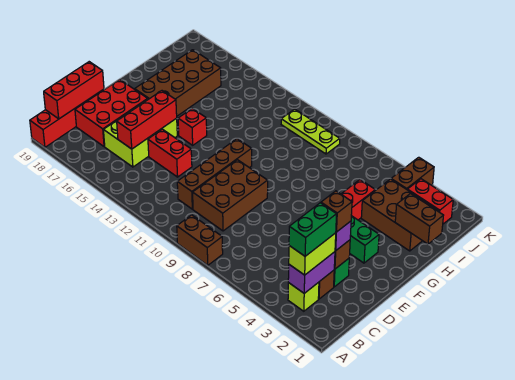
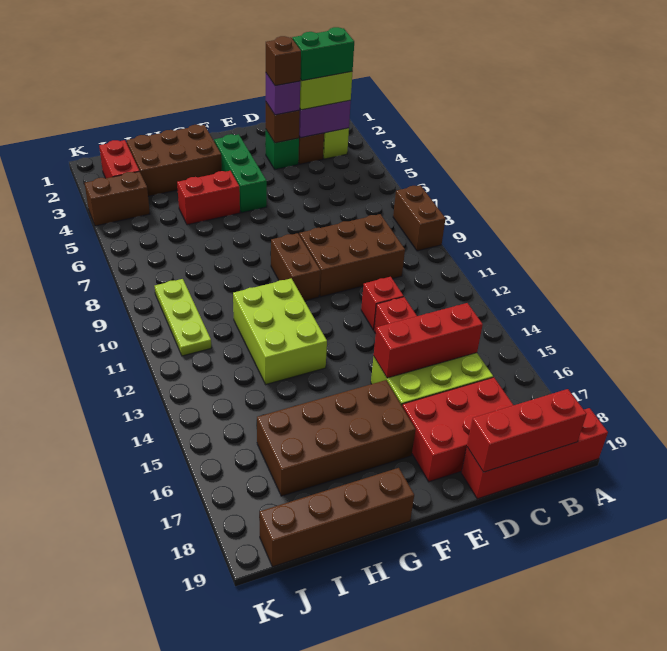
brown brick C11:F11 level 1 -> brown brick G19:J19 level 1
red brick F14 level 1 -> red brick D12 level 1
none -> lime brick G11:H13 level 1
brown brick H1:H2 level 2 -> brown brick F9:F10 level 1
brown brick H2:I4 level 1 -> brown brick G2:I3 level 1

